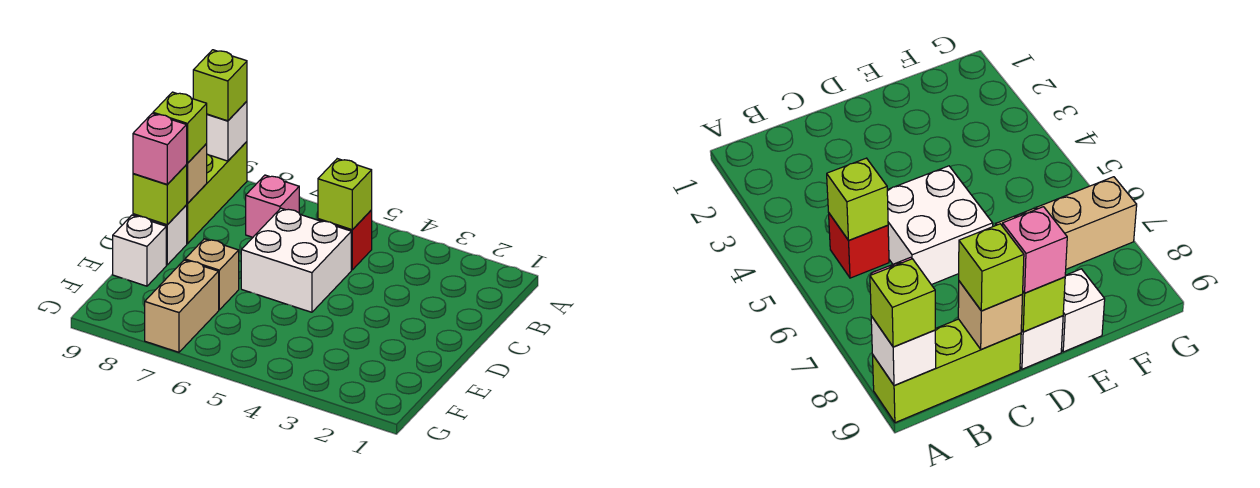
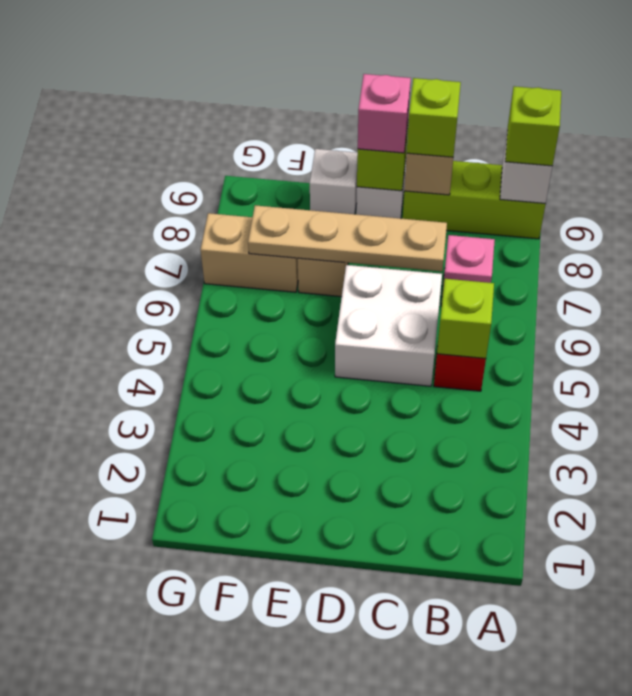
none -> tan plate C7:F7 level 2

